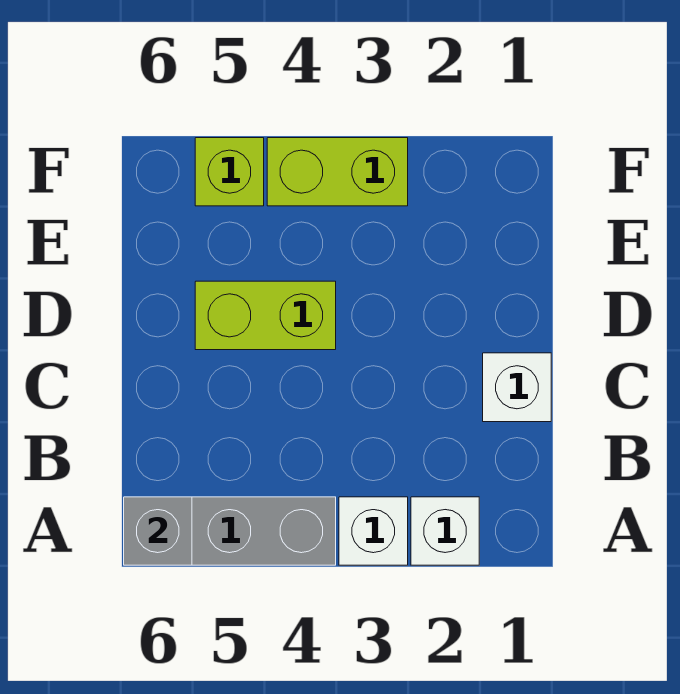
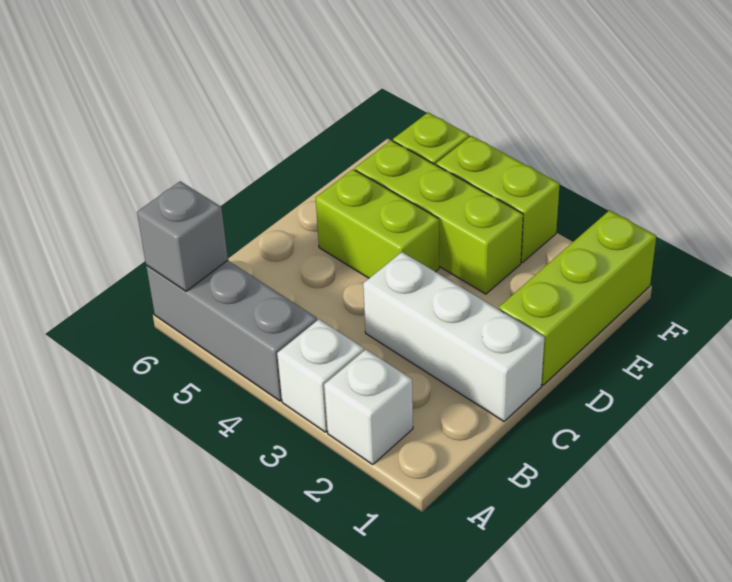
white brick C1 level 1 -> white brick C1:C3 level 1
none -> lime brick D1:F1 level 1
none -> lime brick E3:E5 level 1

